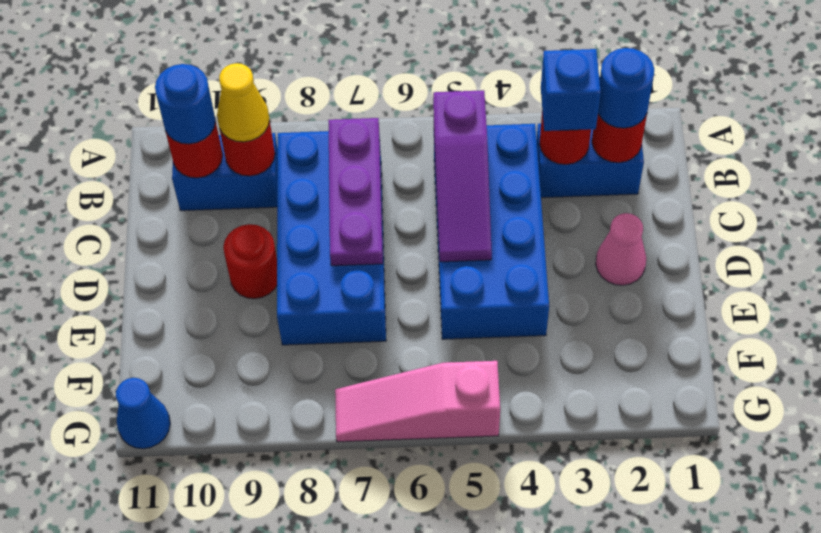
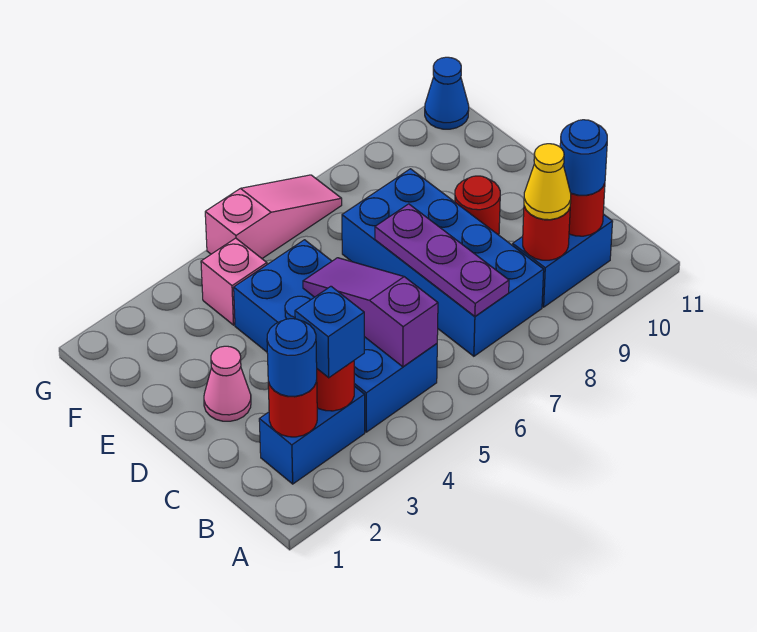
none -> pink brick F4 level 1

